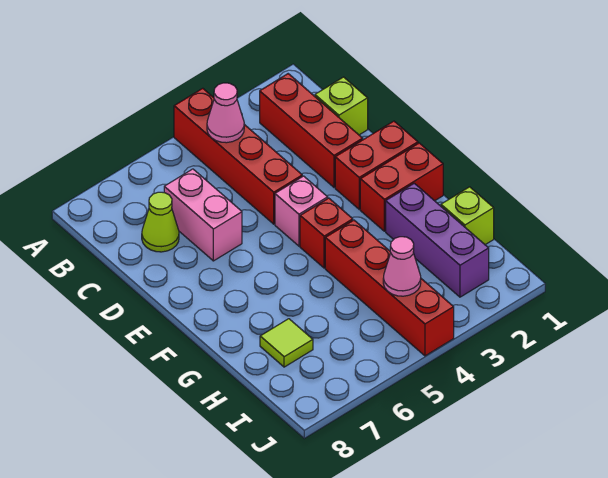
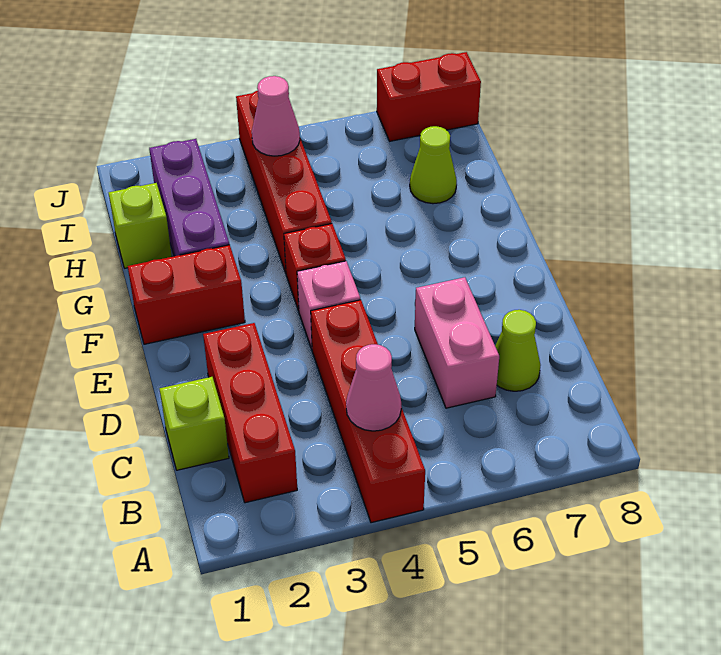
red brick E1:E2 level 1 -> red brick J7:J8 level 1
lime tile H7 level 1 -> lime cone H7 level 1

